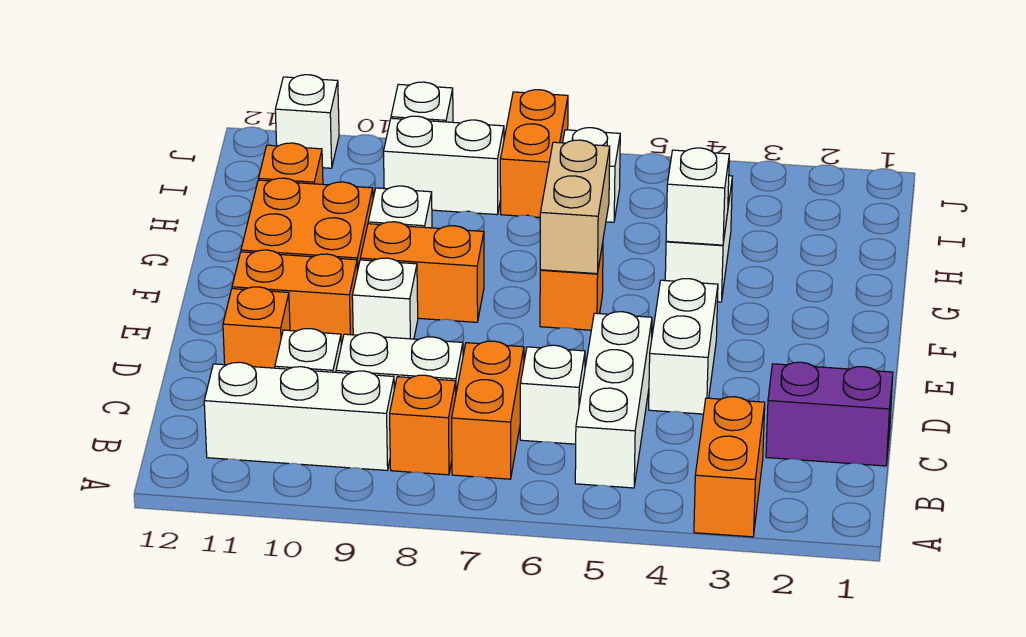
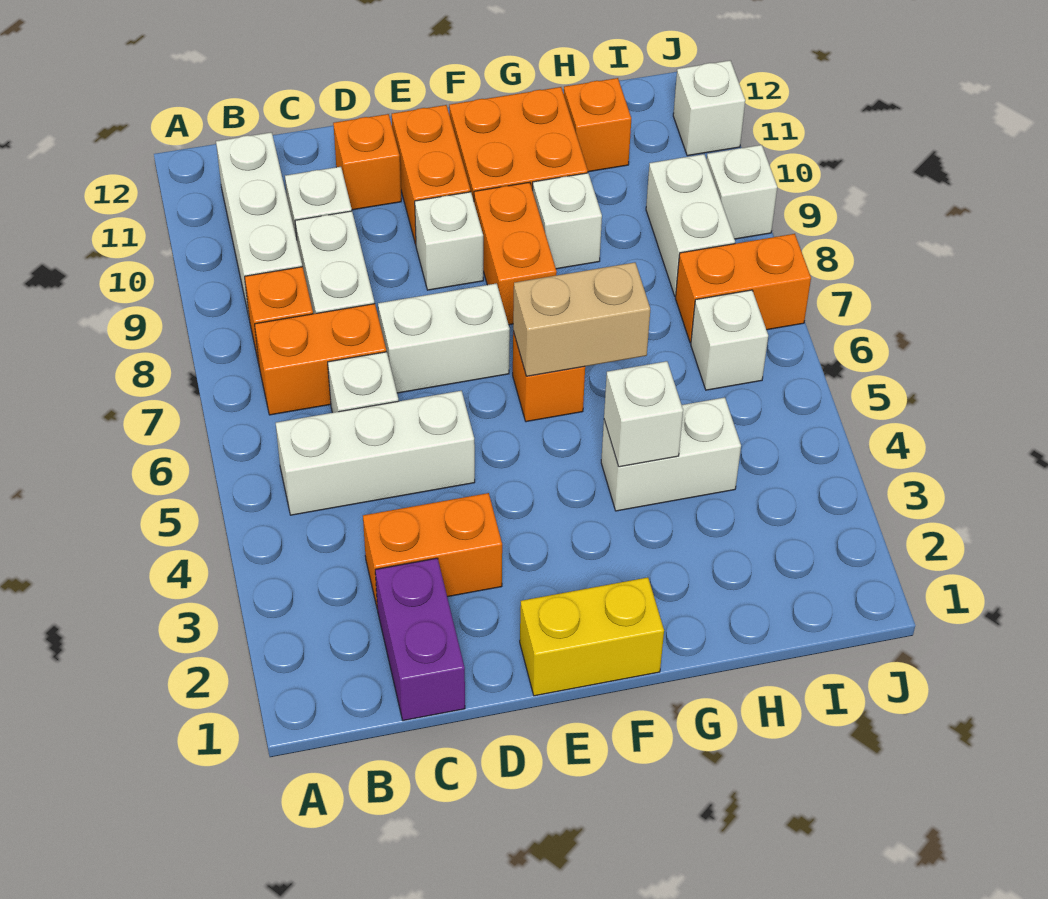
orange brick A3:B3 level 1 -> orange brick C3:D3 level 1
white brick D4:E4 level 1 -> white brick D7:E7 level 1
none -> yellow brick E1:F1 level 1

